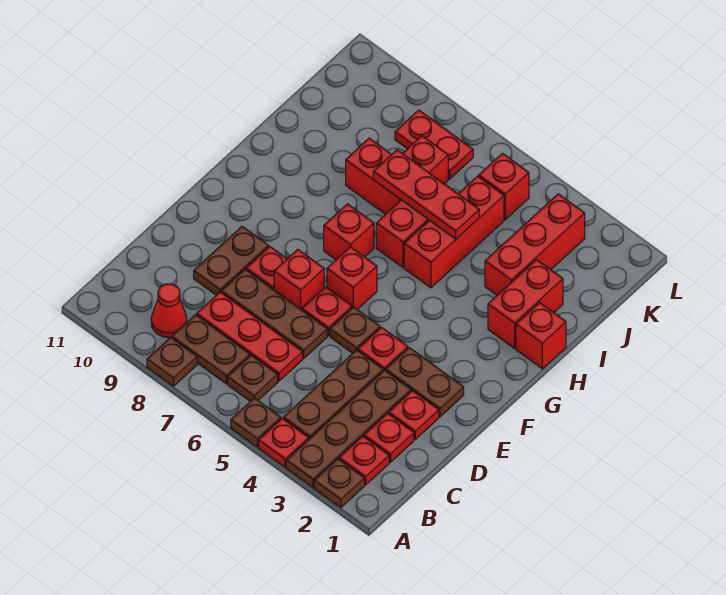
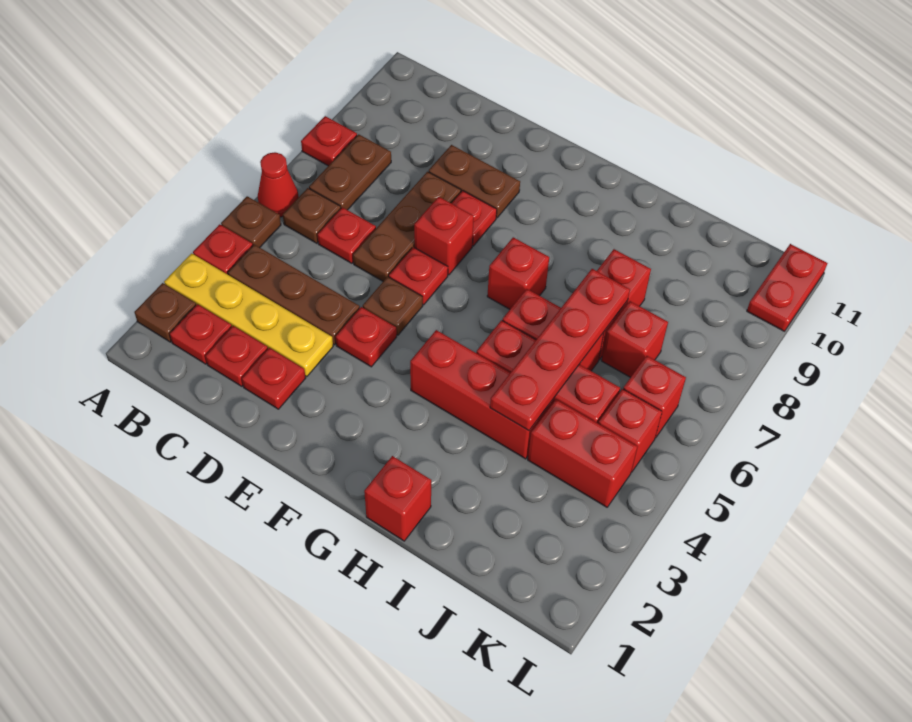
brown plate A3:D3 level 1 -> yellow plate A3:D3 level 1
brown plate A8 level 1 -> red plate A8 level 1
red cone B9 level 1 -> red cone A6 level 1
red plate C6:C8 level 1 -> red plate C6 level 1
brown plate E2:E3 level 1 -> none
red brick F6 level 1 -> red brick K6 level 1
red brick H2:I2 level 1 -> red brick J4:K4 level 1
red brick I3:K3 level 1 -> red brick G4:I4 level 1
red plate I5:I7 level 2 -> red plate I4:I7 level 2
red plate K7:K8 level 1 -> red plate L10:L11 level 1

